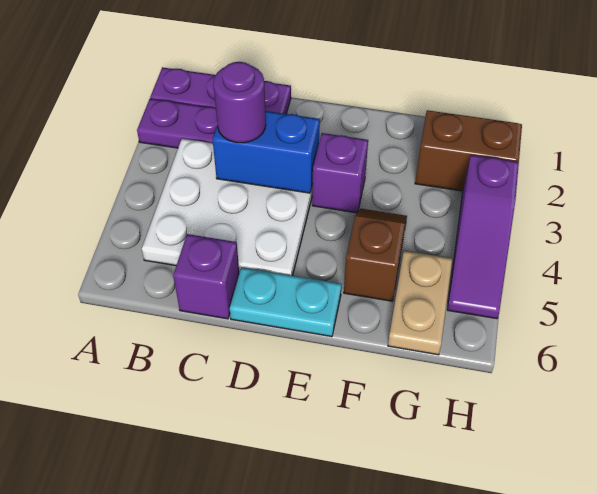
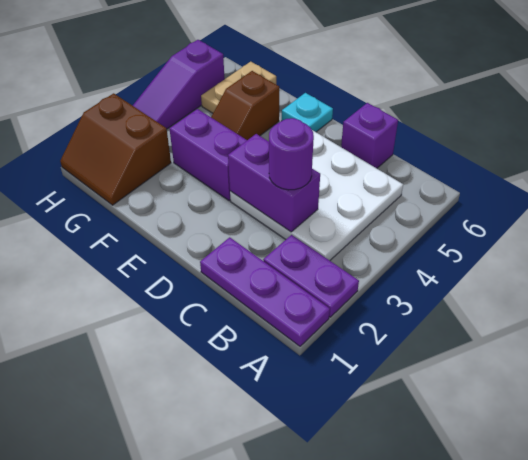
blue brick C3:D3 level 2 -> purple brick C3:D3 level 2
cyan plate D6:E6 level 1 -> cyan plate E6 level 1
purple brick E3 level 1 -> purple brick E3:F3 level 1
purple slope H3:H5 level 1 top 3 -> purple slope H3:H5 level 1 top 5

